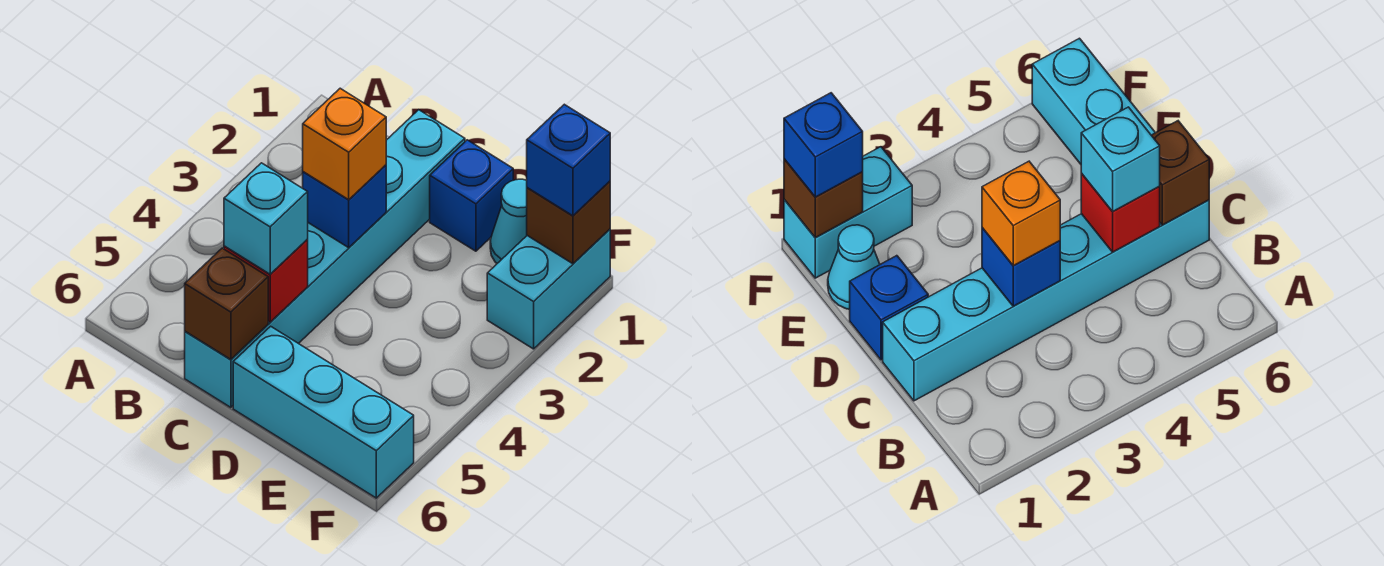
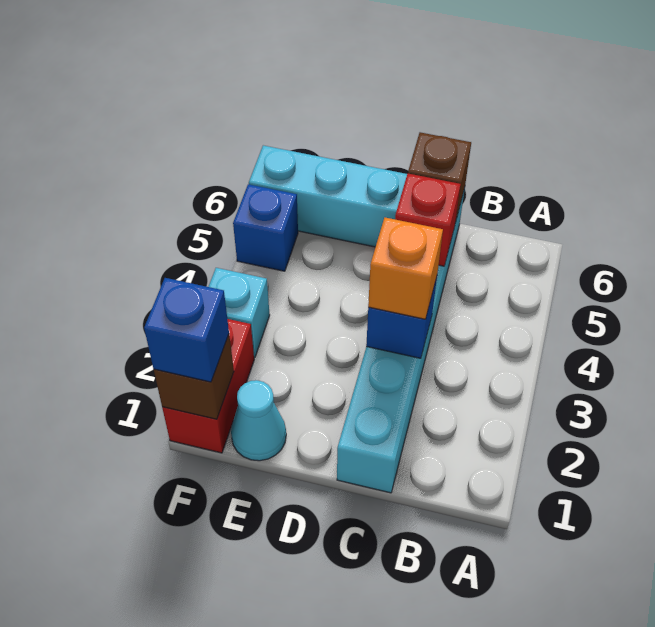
cyan brick C5 level 3 -> cyan brick F3 level 1
blue brick D1 level 1 -> blue brick F5 level 1
cyan brick F1:F2 level 1 -> red brick F1:F2 level 1

